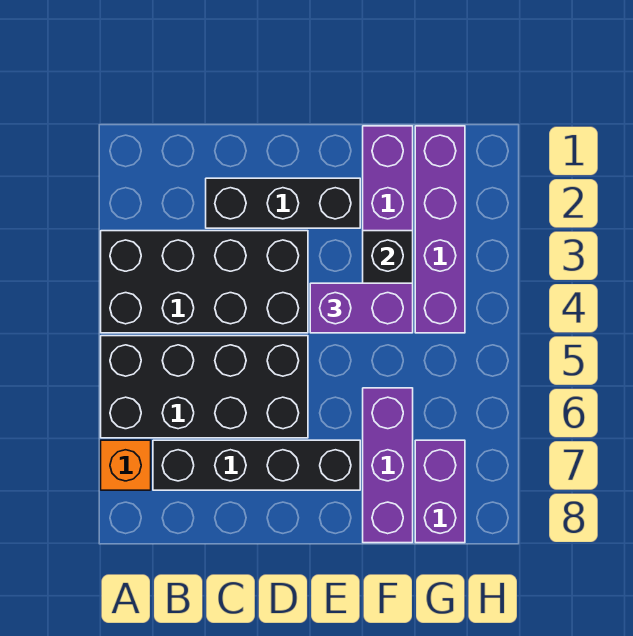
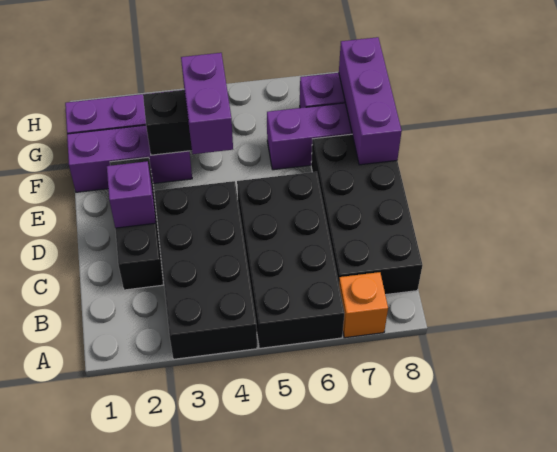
black brick B7:E7 level 1 -> black brick B7:E8 level 1
none -> purple brick D2 level 2
none -> purple brick E8:G8 level 2

